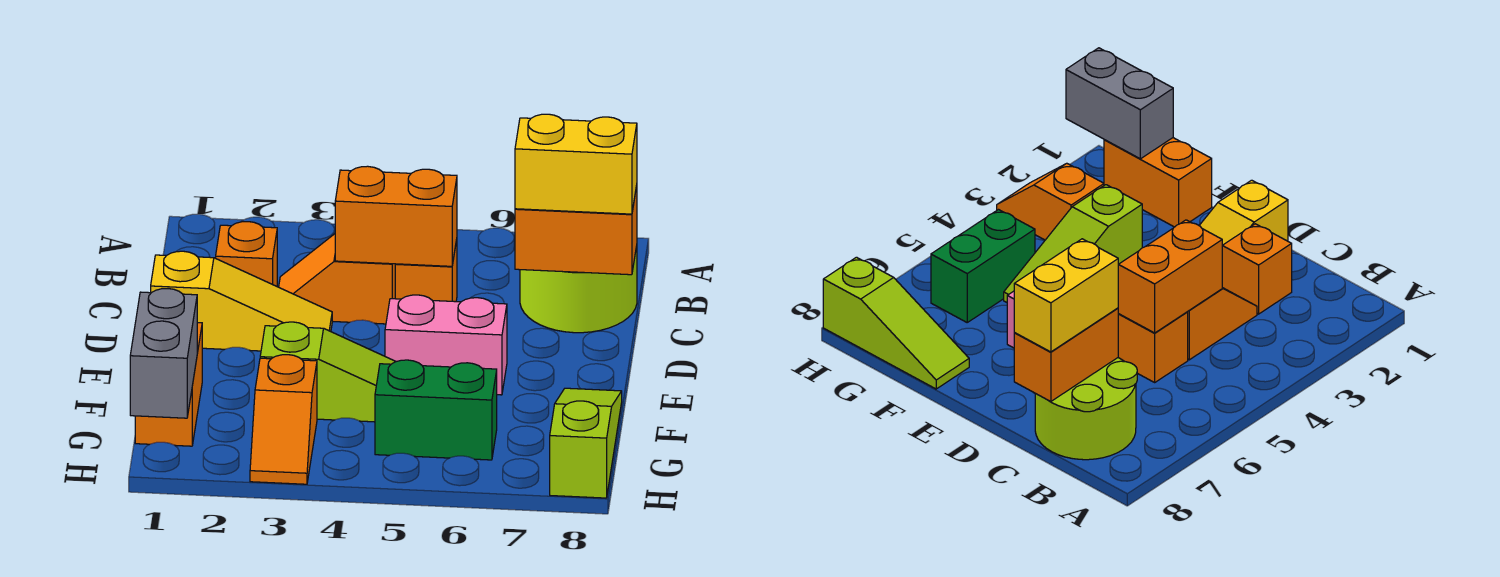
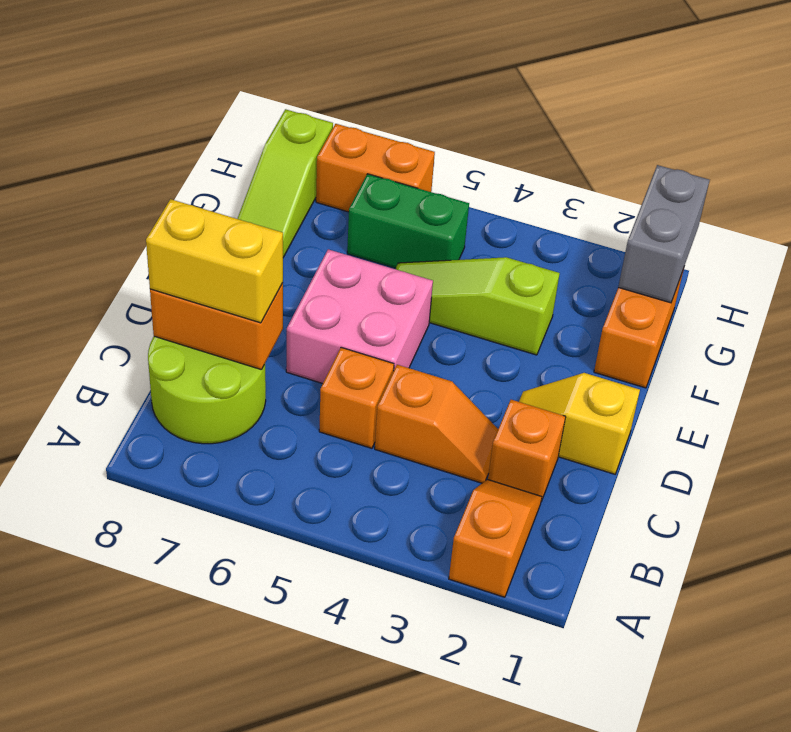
orange brick C4:C5 level 2 -> orange brick H6:H7 level 1
yellow slope D1:D3 level 1 top 1 -> yellow slope D1:D2 level 1 top 1
pink brick E5:E6 level 1 -> pink brick D5:E6 level 1
orange slope G3:H3 level 1 top G -> orange slope A2:B2 level 1 top A

